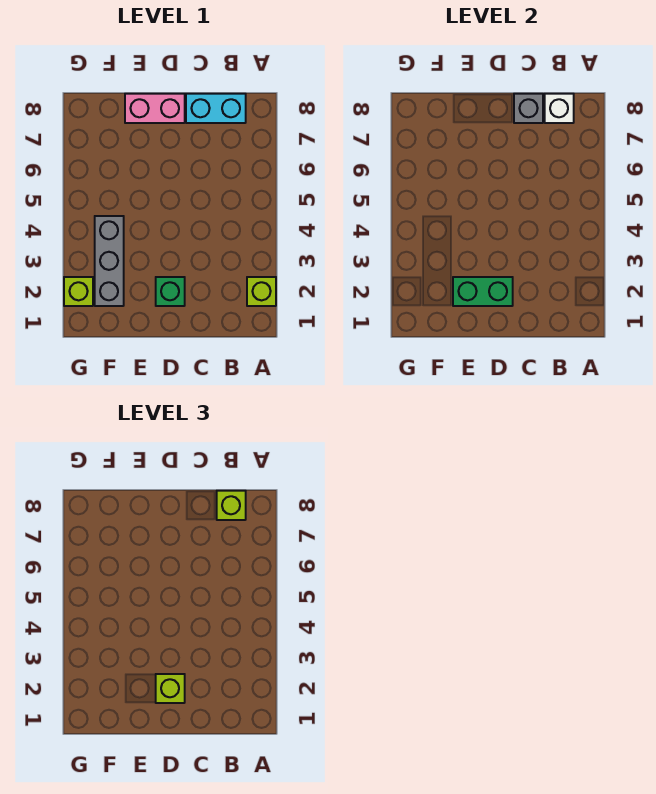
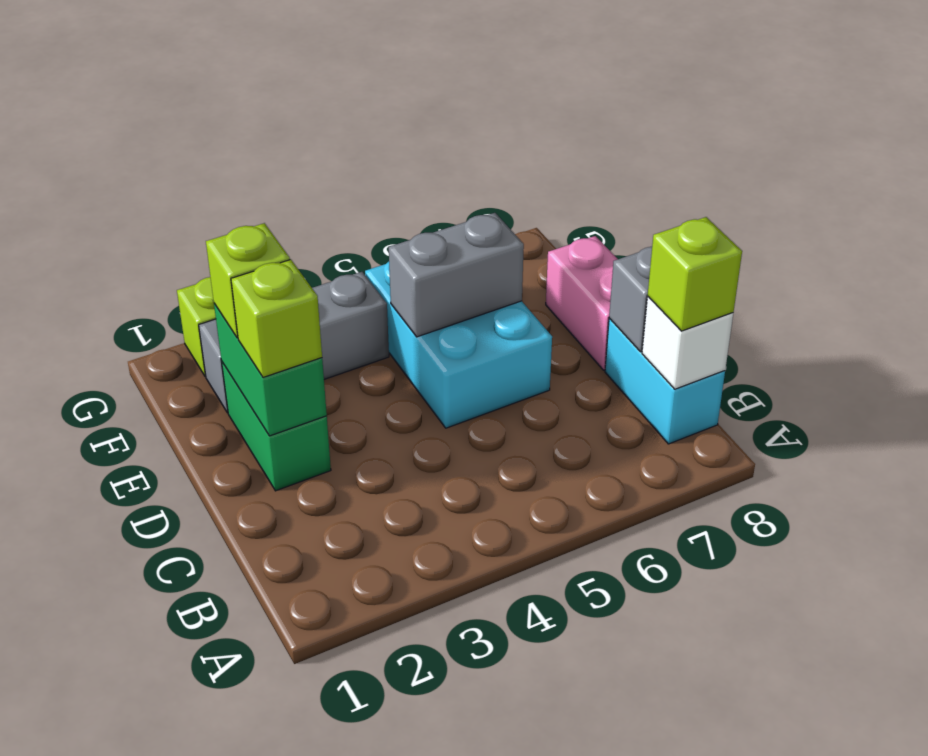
lime brick A2 level 1 -> lime brick E2 level 3
green brick D2 level 1 -> green brick D2:E2 level 1
none -> cyan brick D5:F6 level 1
none -> grey brick E5:E6 level 2

